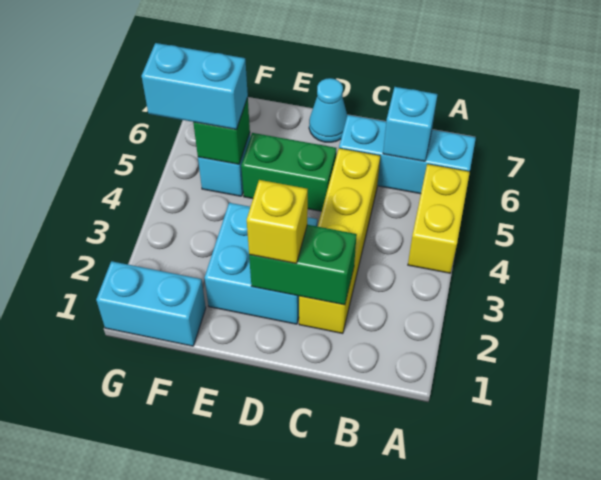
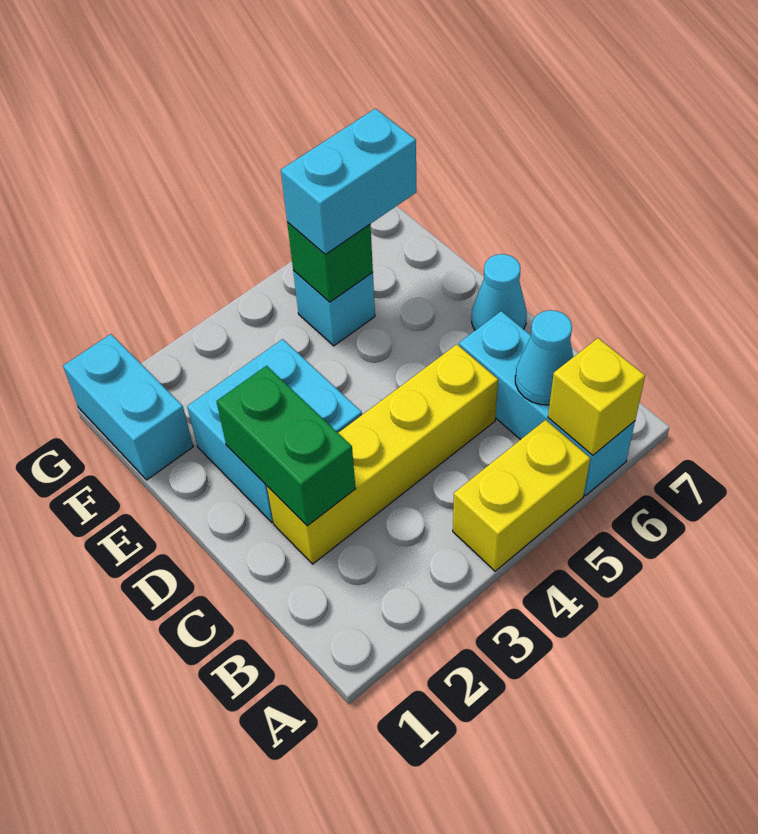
cyan brick B6 level 2 -> cyan cone B6 level 2
yellow brick D2 level 3 -> yellow brick A6 level 2
green brick D5:E5 level 1 -> none
cyan brick F5:G5 level 3 -> cyan brick F5:F6 level 3

